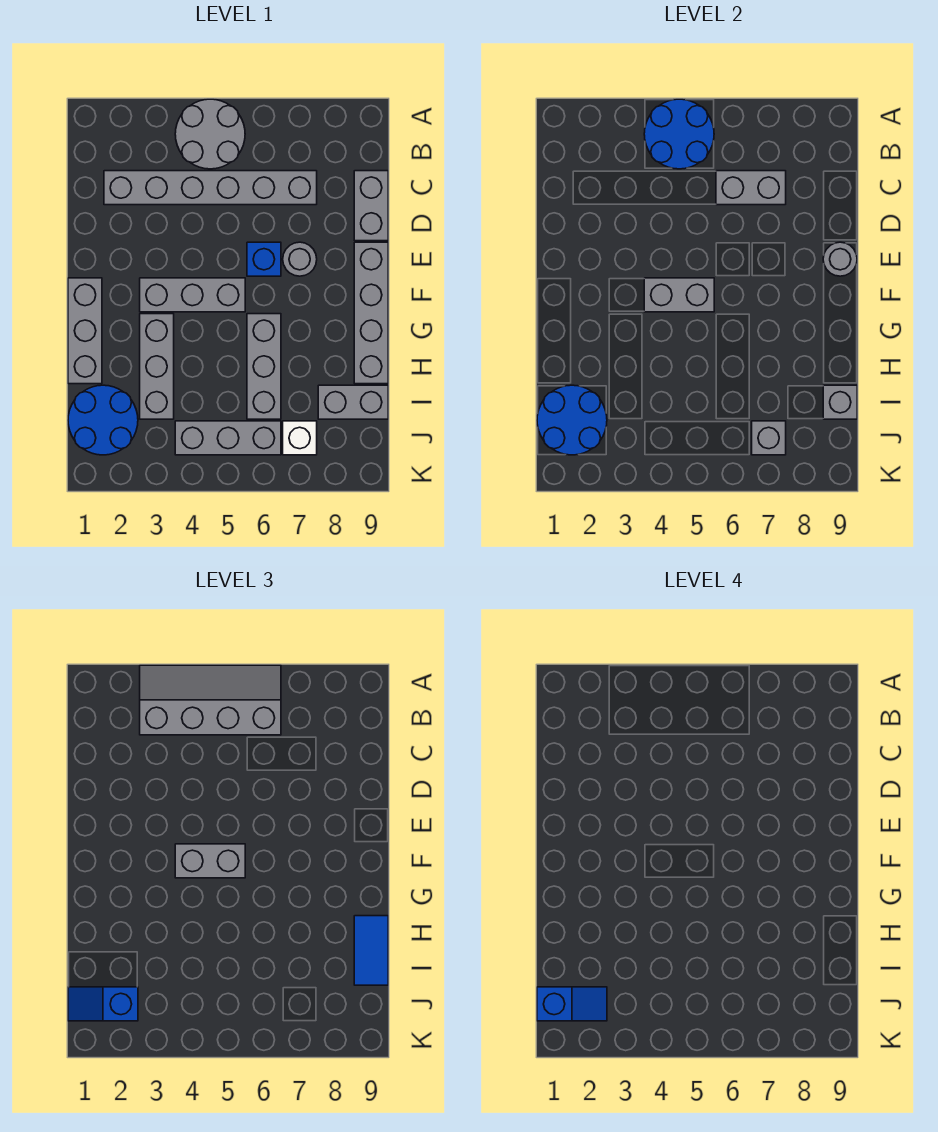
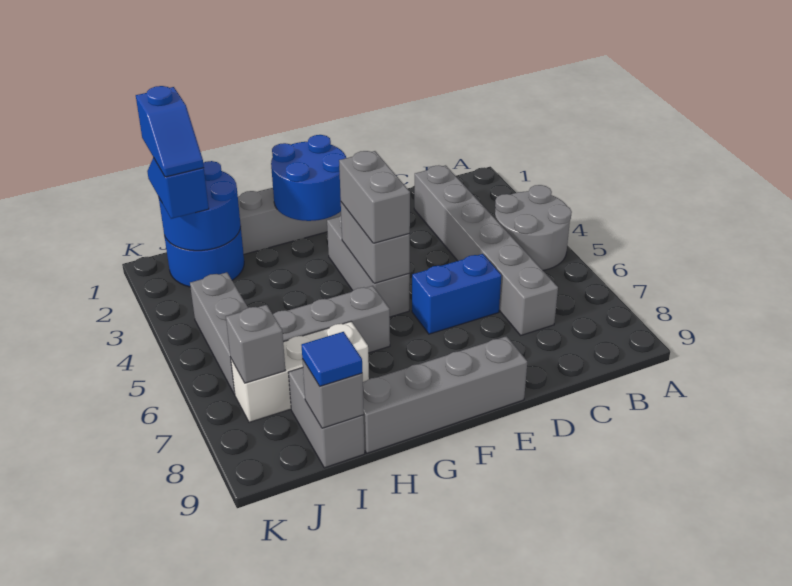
grey slope A3:B6 level 3 top B -> none
blue round brick A4:B5 level 2 -> blue round brick F1:G2 level 2
grey brick C6:C7 level 2 -> none
grey brick C9:D9 level 1 -> none
blue brick E6 level 1 -> blue brick D6:E6 level 1
grey round brick E7 level 1 -> none
grey round brick E9 level 2 -> none
grey brick G3:I3 level 1 -> none
blue tile H9:I9 level 3 -> blue tile I9 level 3
white brick J7 level 1 -> white brick H7:J7 level 1

